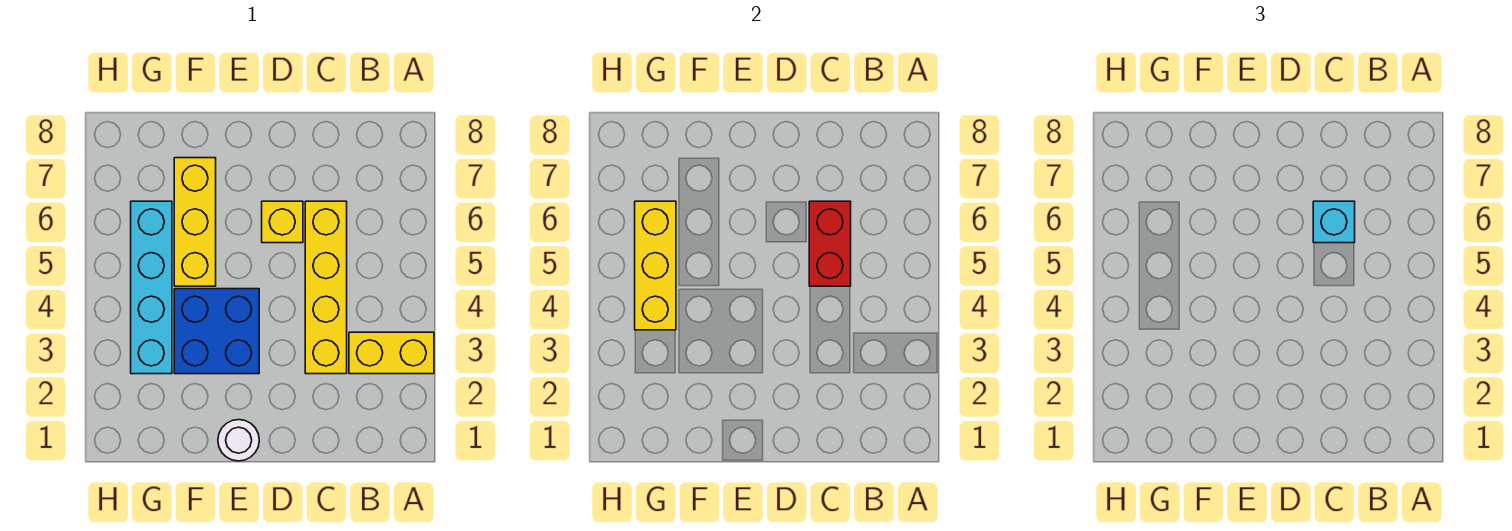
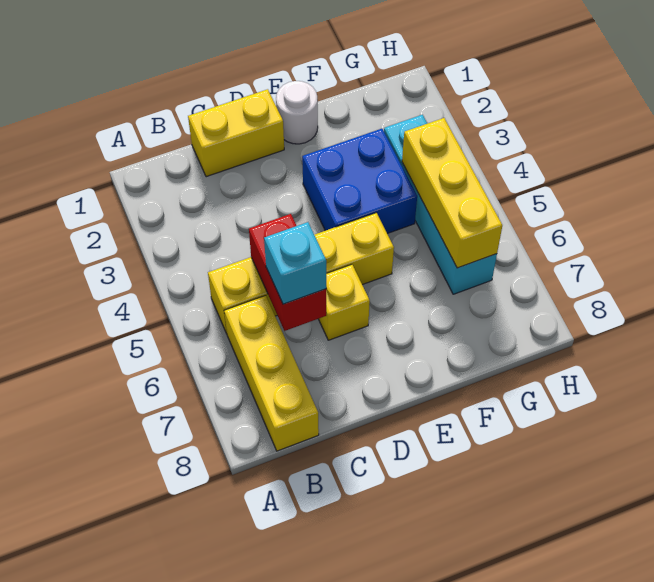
yellow brick A3:B3 level 1 -> yellow brick C1:D1 level 1
yellow brick C3:C6 level 1 -> yellow brick B5:E5 level 1
yellow brick F5:F7 level 1 -> yellow brick B6:B8 level 1

